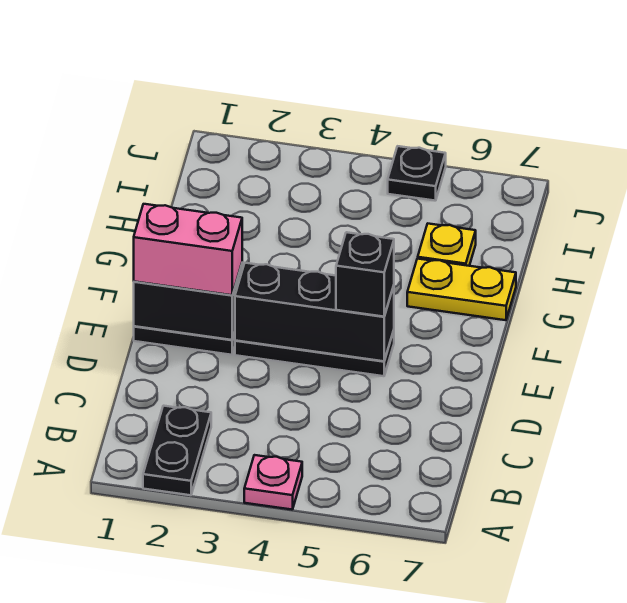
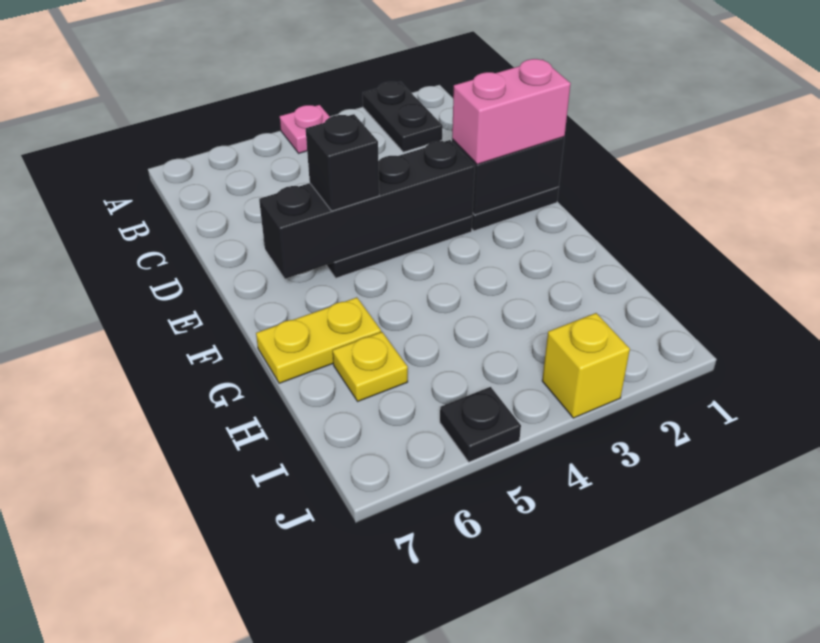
black brick E3:E5 level 2 -> black brick E3:E6 level 2
none -> yellow brick J3 level 1

